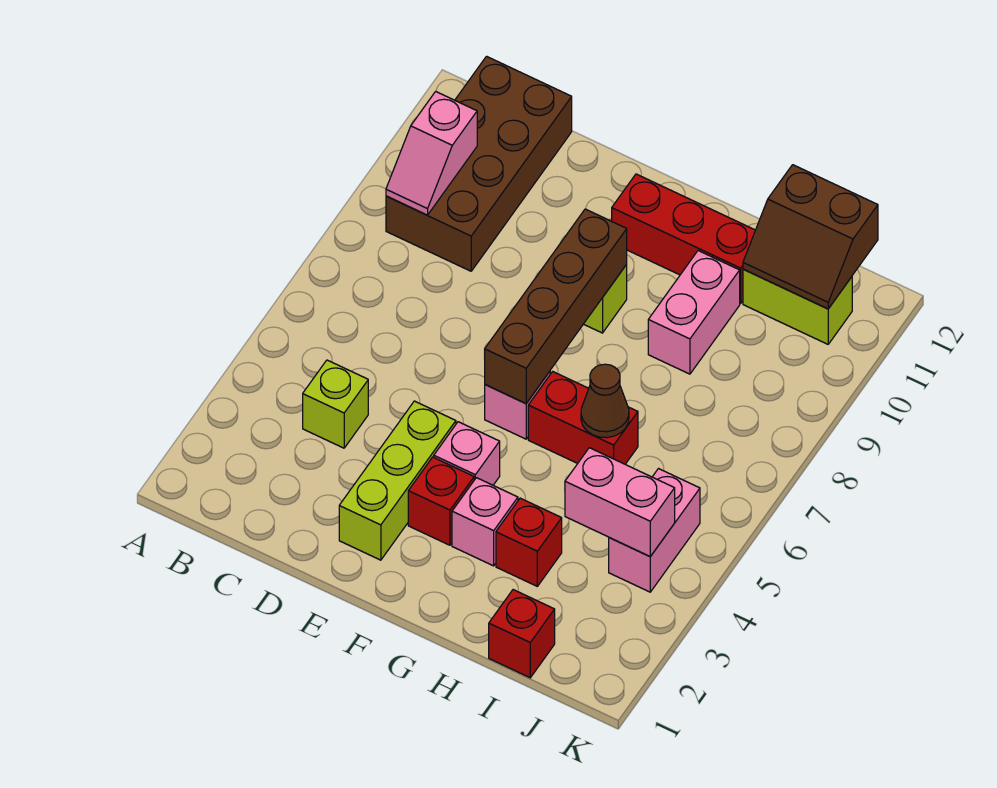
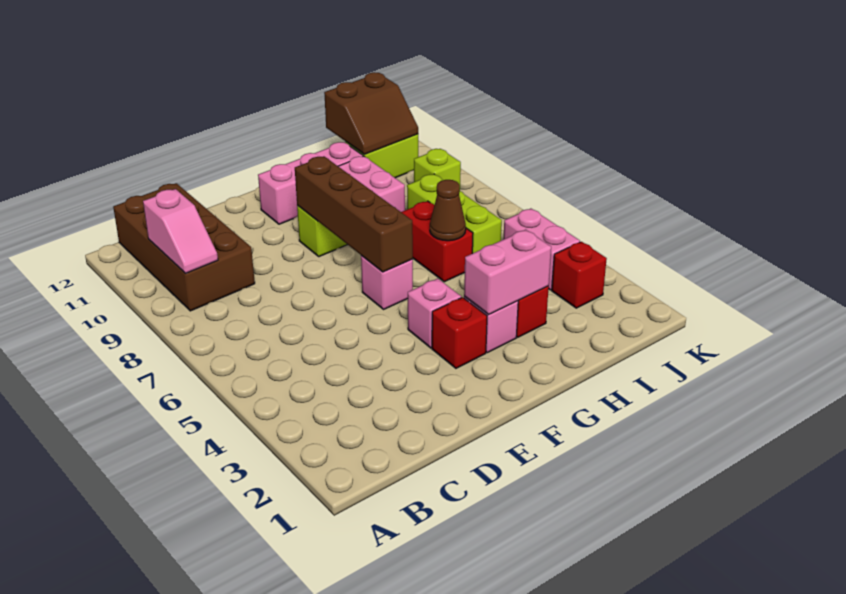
lime brick C4 level 1 -> lime brick J9 level 1
lime brick E2:E4 level 1 -> lime brick I6:I8 level 1
red brick F11:H11 level 1 -> pink brick F11:H11 level 1
red brick G6:H6 level 1 -> red brick H6:H7 level 1
red brick I1 level 1 -> red brick J3 level 1
pink brick I4:J4 level 2 -> pink brick G3:H3 level 2

